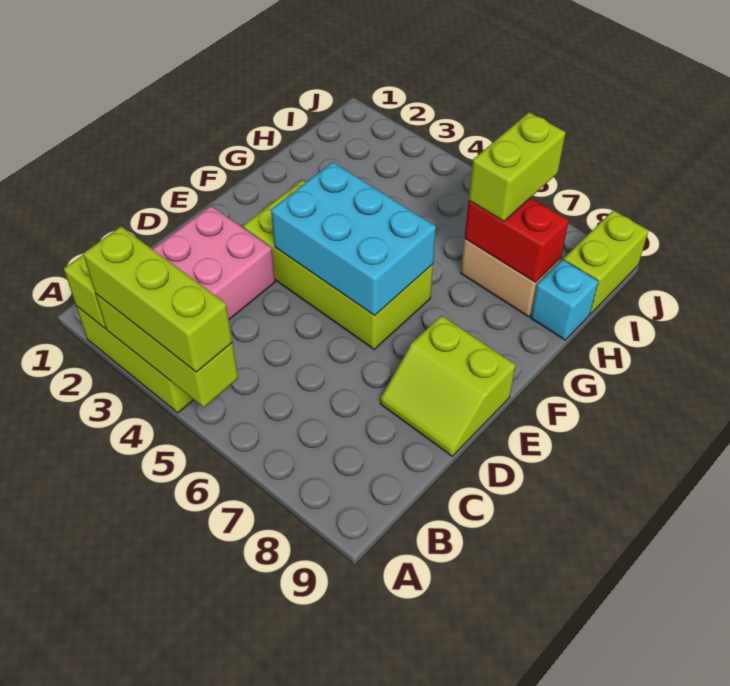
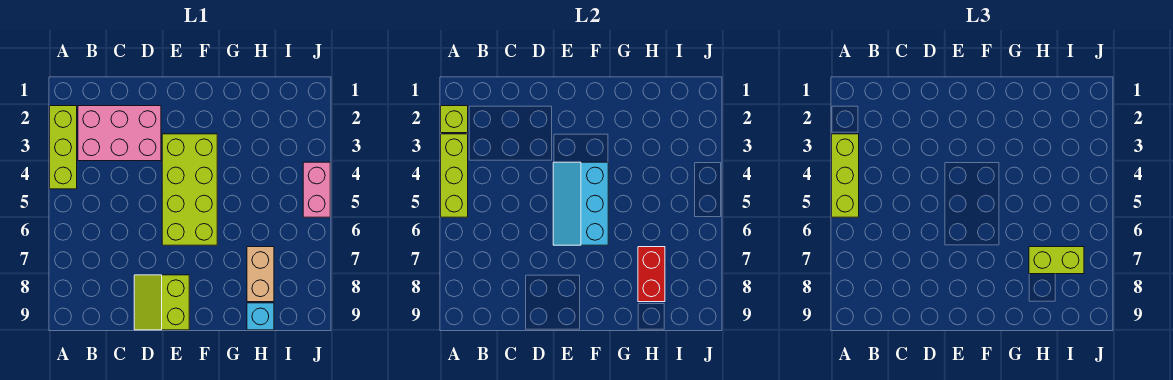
cyan brick E4:F6 level 2 -> cyan slope E4:F6 level 2 top F
lime brick I9:J9 level 1 -> none
none -> pink brick J4:J5 level 1

